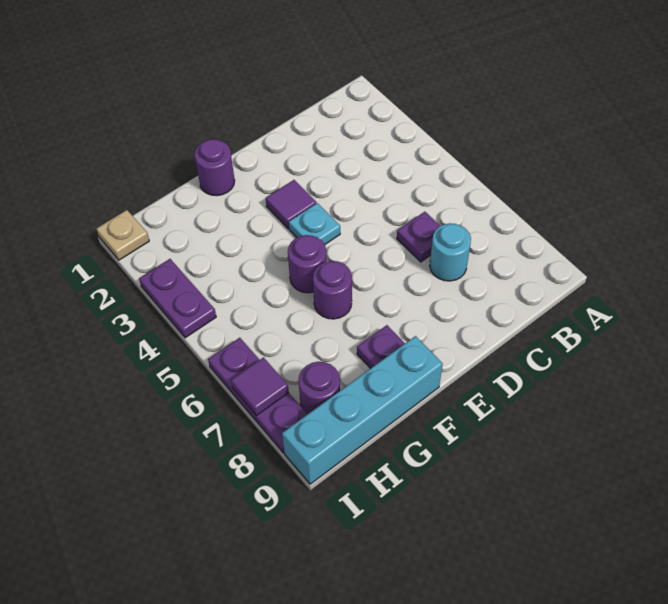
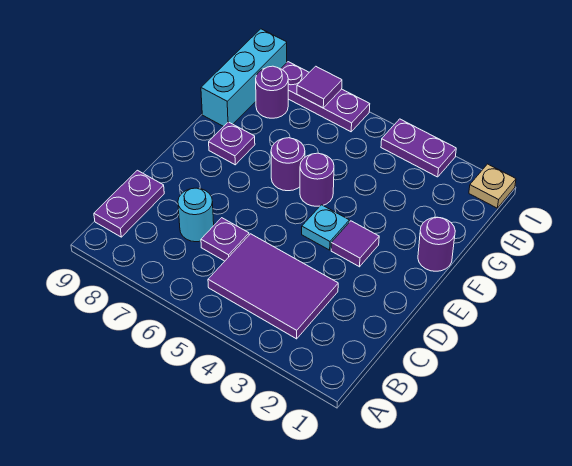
none -> purple tile B3:C5 level 1
none -> purple plate B9:C9 level 1
cyan brick F9:I9 level 1 -> cyan brick G9:I9 level 1

